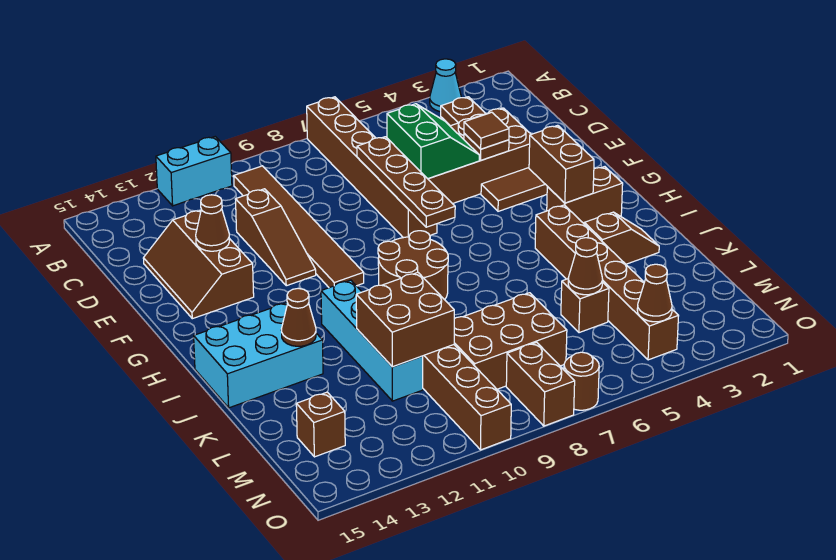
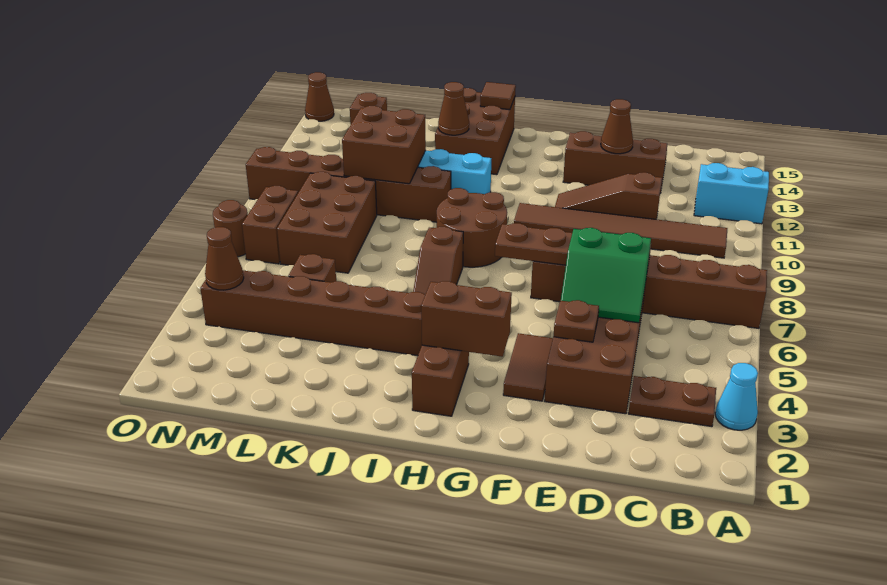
cyan brick A11:A12 level 1 -> cyan brick A12:B12 level 1
brown tile E4 level 3 -> brown tile I15 level 2
cyan brick I13:J15 level 1 -> brown brick I13:J15 level 1
brown slope J2:J3 level 1 top 3 -> brown slope I6:I7 level 1 top 7
brown cone L5 level 2 -> brown cone O15 level 1
brown brick N8:O8 level 1 -> brown brick N7:N8 level 1

